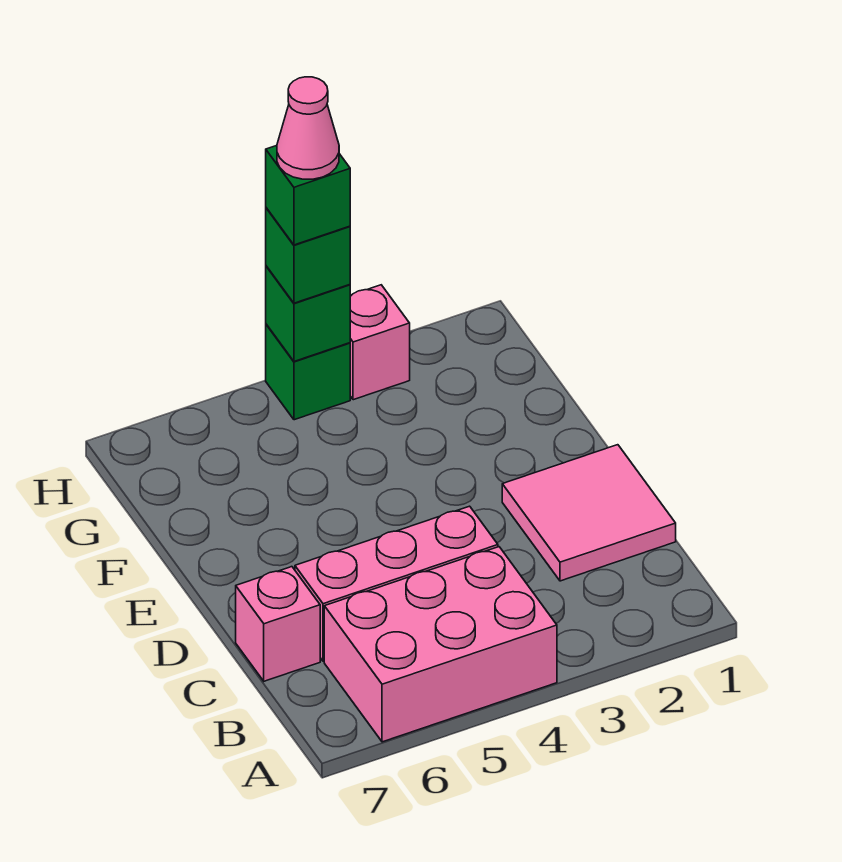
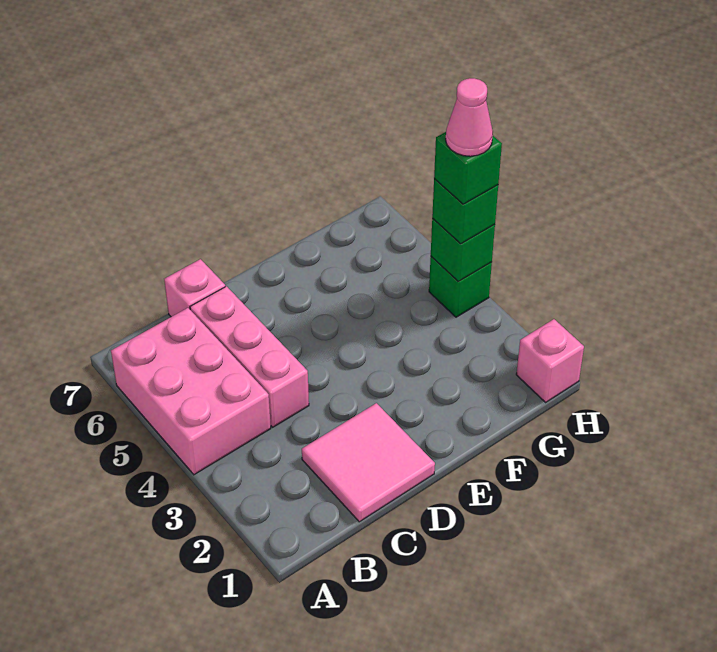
pink brick H3 level 1 -> pink brick H1 level 1

